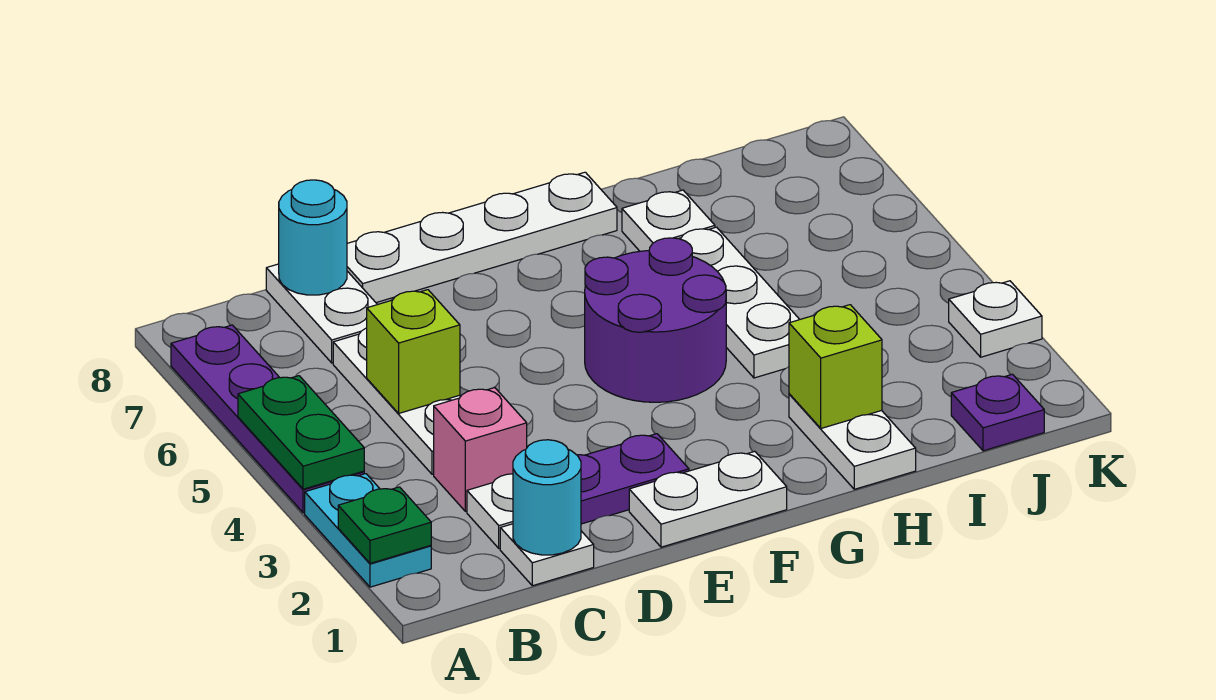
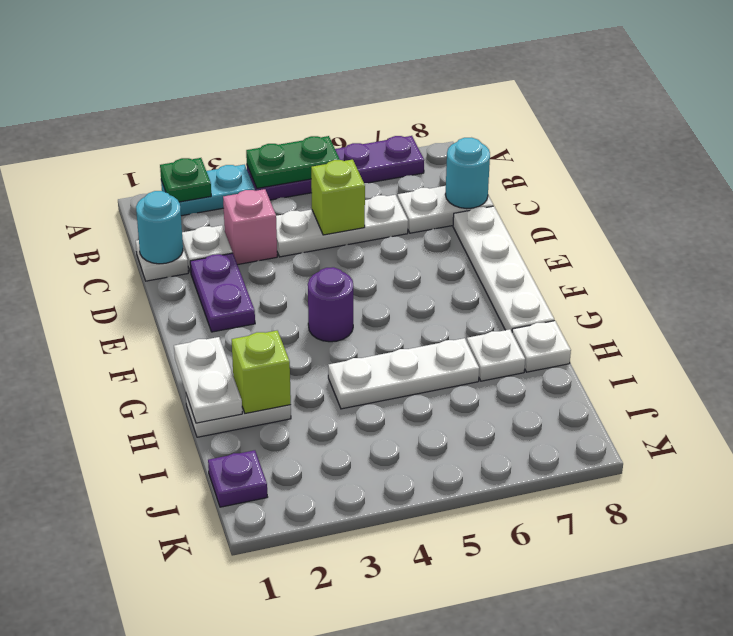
white plate E1:F1 level 1 -> white plate G1:H1 level 2
purple round brick F4:G5 level 1 -> purple round brick F4 level 1
white plate K3 level 1 -> white plate H8 level 1

